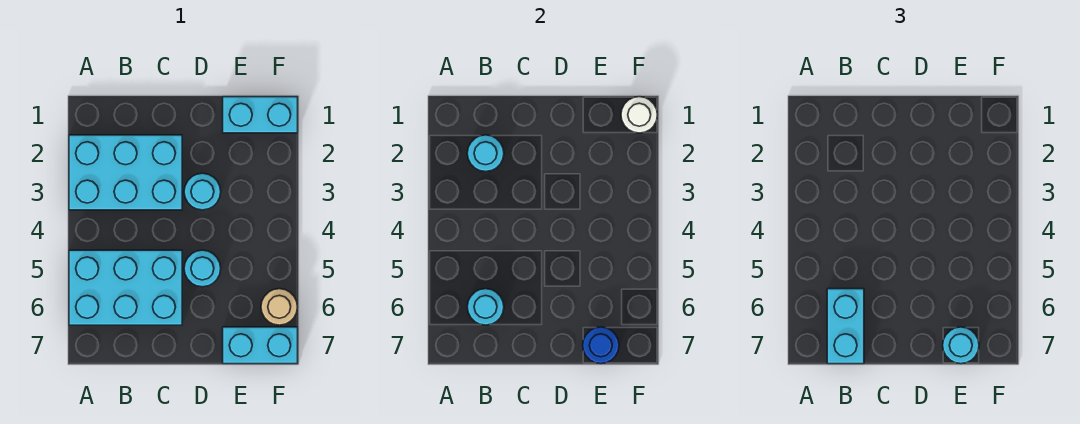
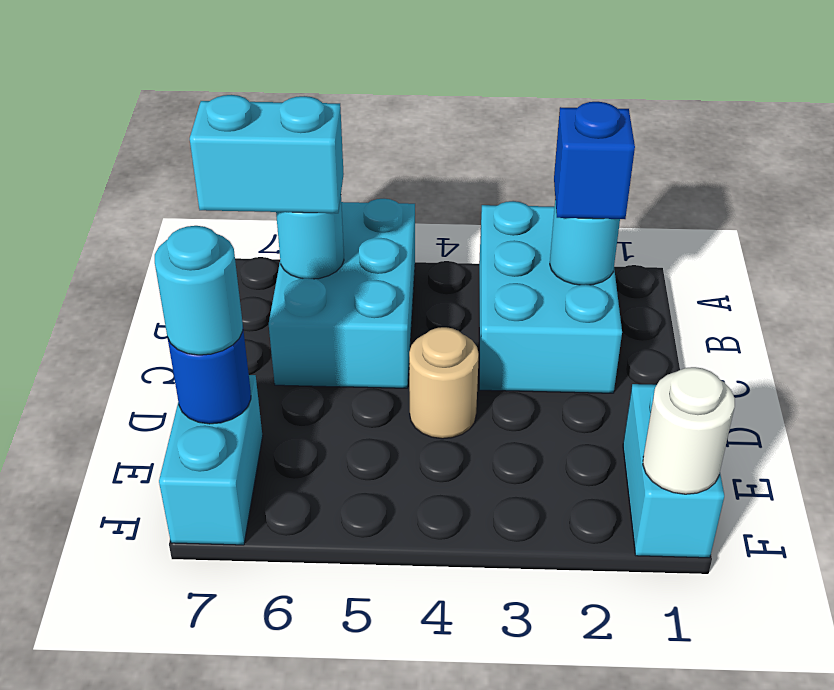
none -> blue brick B2 level 3
cyan round brick D3 level 1 -> none
cyan round brick D5 level 1 -> none
tan round brick F6 level 1 -> tan round brick D4 level 1

